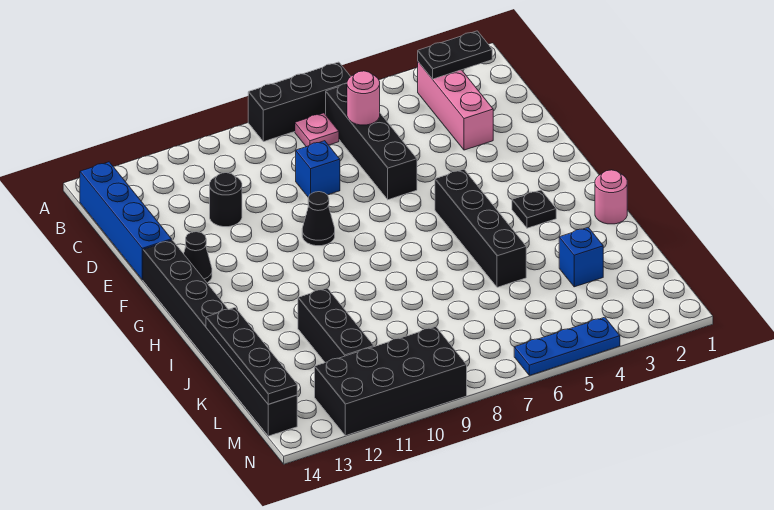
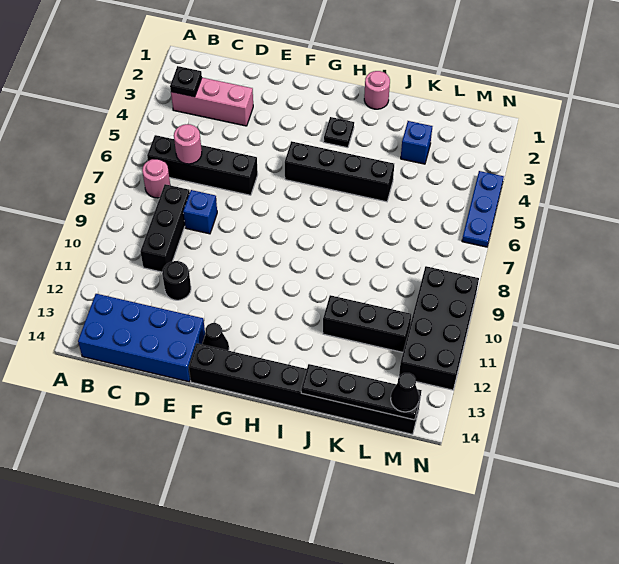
black brick A6:A8 level 1 -> black brick C8:C10 level 1
black plate B2:B3 level 2 -> black plate B3 level 2
pink plate B7 level 1 -> pink round brick B7 level 1
blue brick B14:E14 level 1 -> blue brick B13:E14 level 1
black cone F9 level 1 -> black cone M14 level 3

